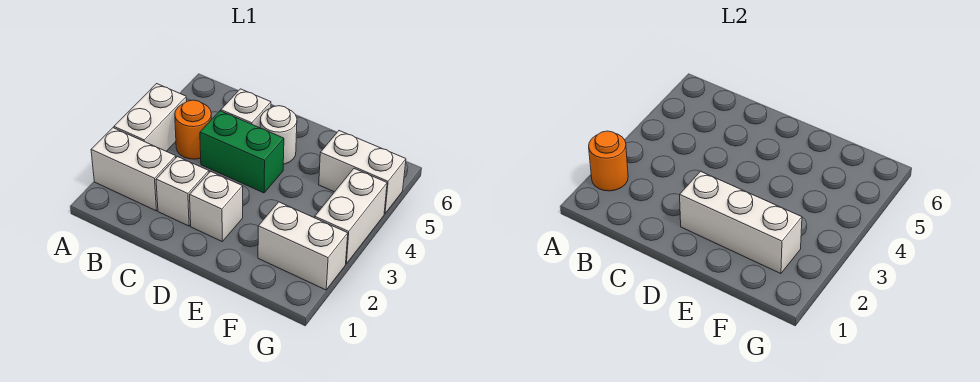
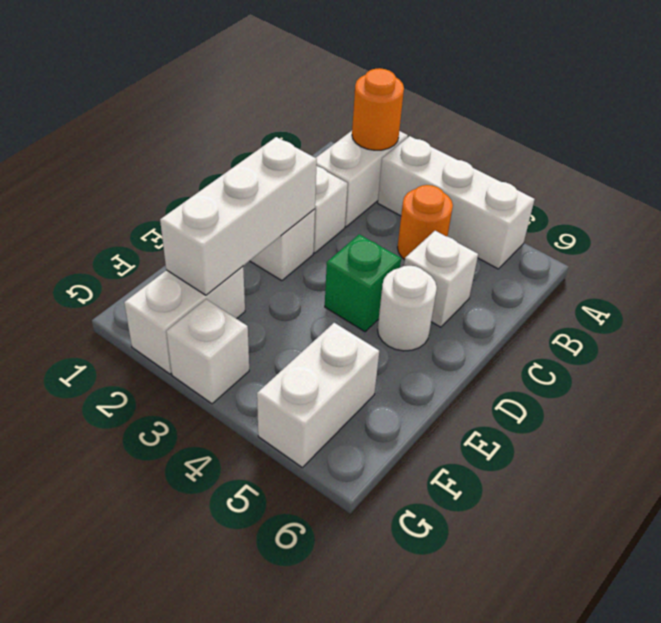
white brick A3:A4 level 1 -> white brick A3:A5 level 1
green brick C4:D4 level 1 -> green brick D4 level 1
white brick G3:G4 level 1 -> white brick G3 level 1

